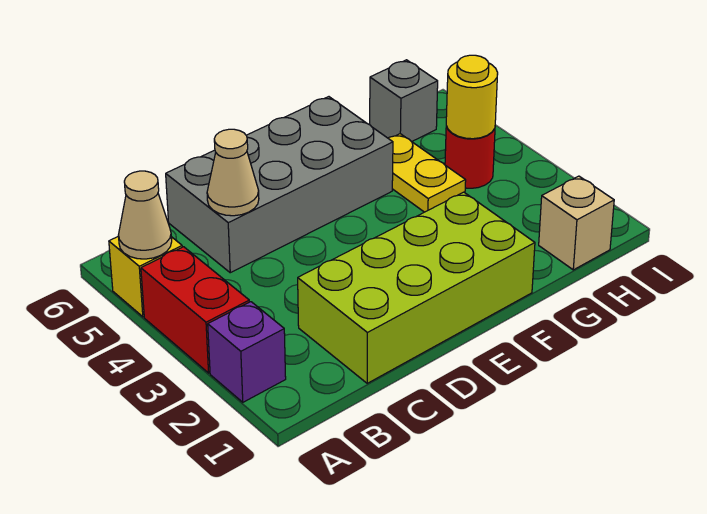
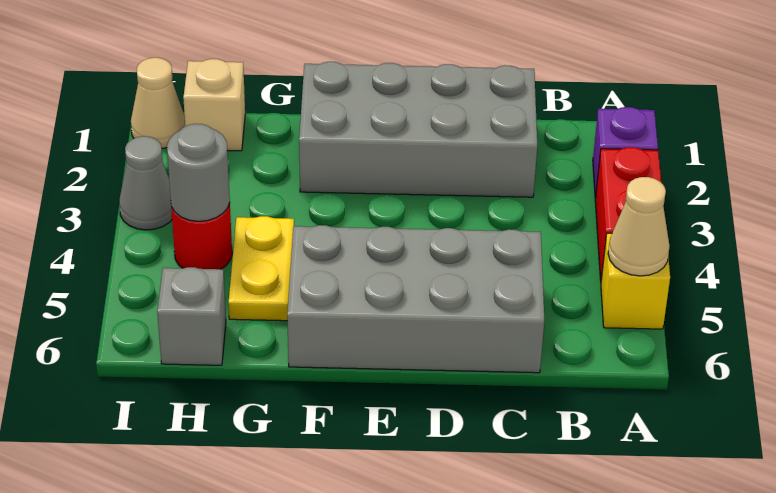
lime brick C1:F2 level 1 -> grey brick C1:F2 level 1
tan cone C5 level 2 -> tan cone I1 level 1
yellow round brick H4 level 2 -> grey round brick H4 level 2
none -> grey cone I3 level 1

